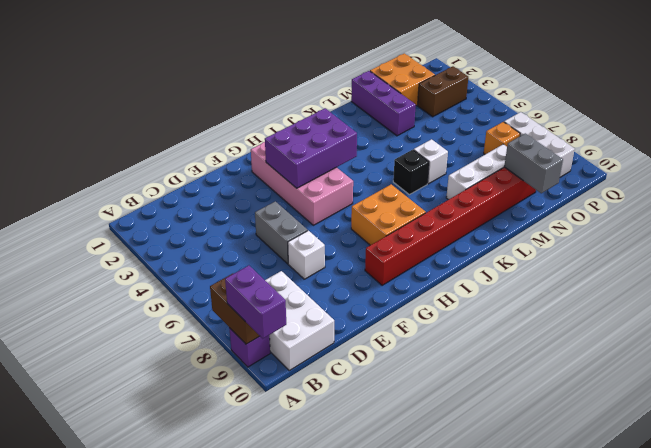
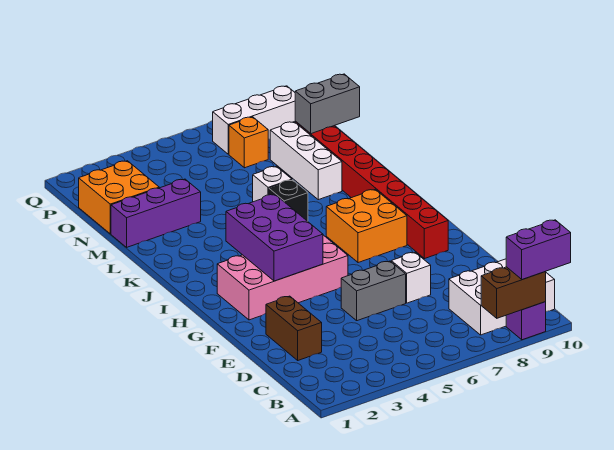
brown brick O3:P3 level 1 -> brown brick D2:E2 level 1

